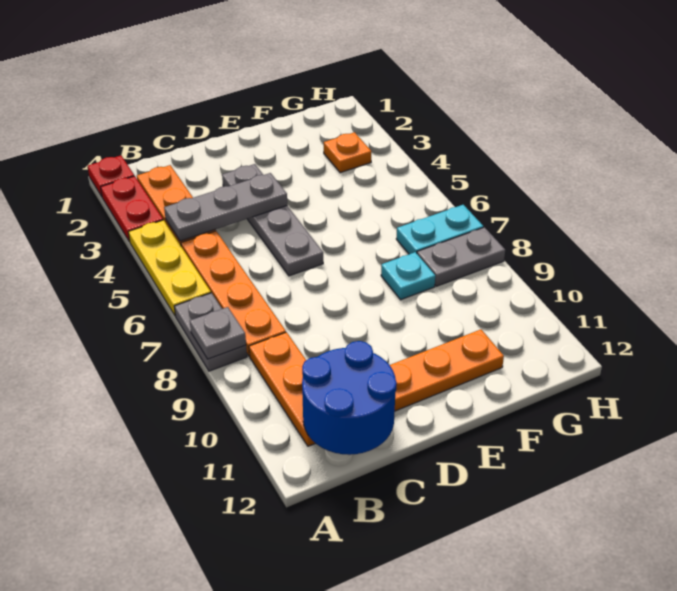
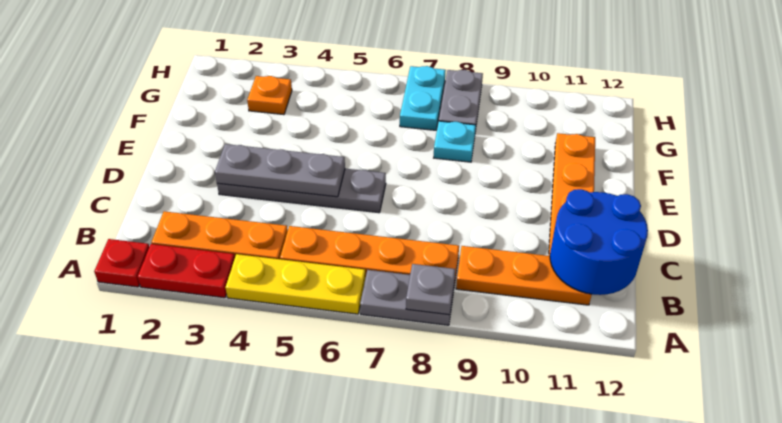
grey plate B4:D4 level 2 -> grey plate D3:D5 level 2

